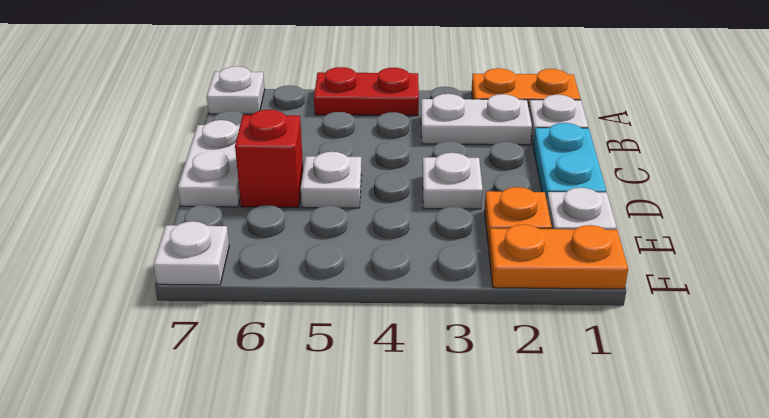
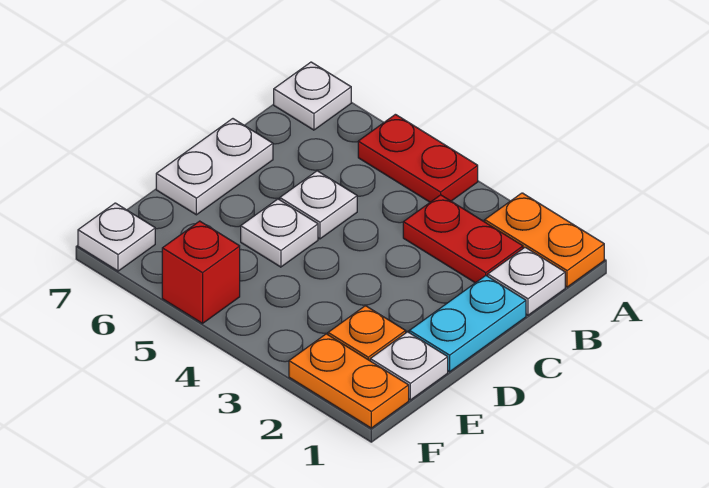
white plate B2:B3 level 1 -> red plate B2:B3 level 1
white plate D3 level 1 -> white plate C5 level 1
red brick D6 level 1 -> red brick F5 level 1

